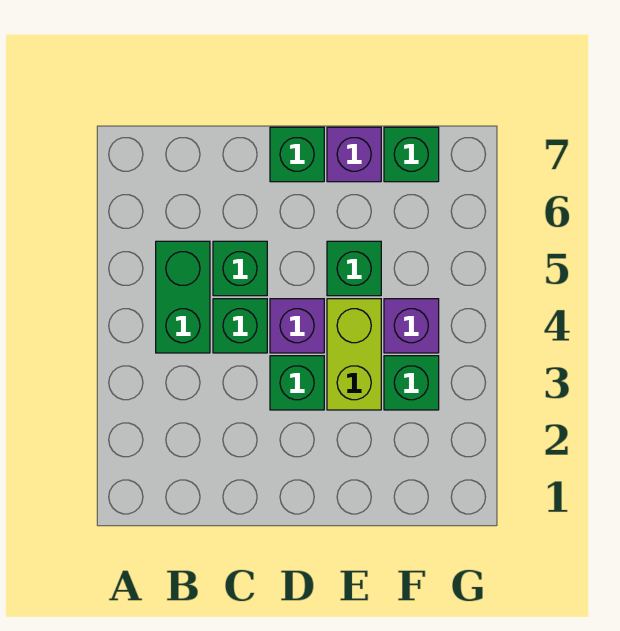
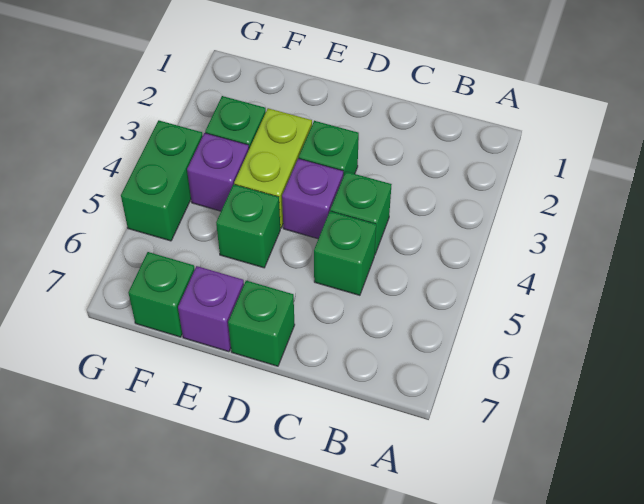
green brick B4:B5 level 1 -> green brick G4:G5 level 1

